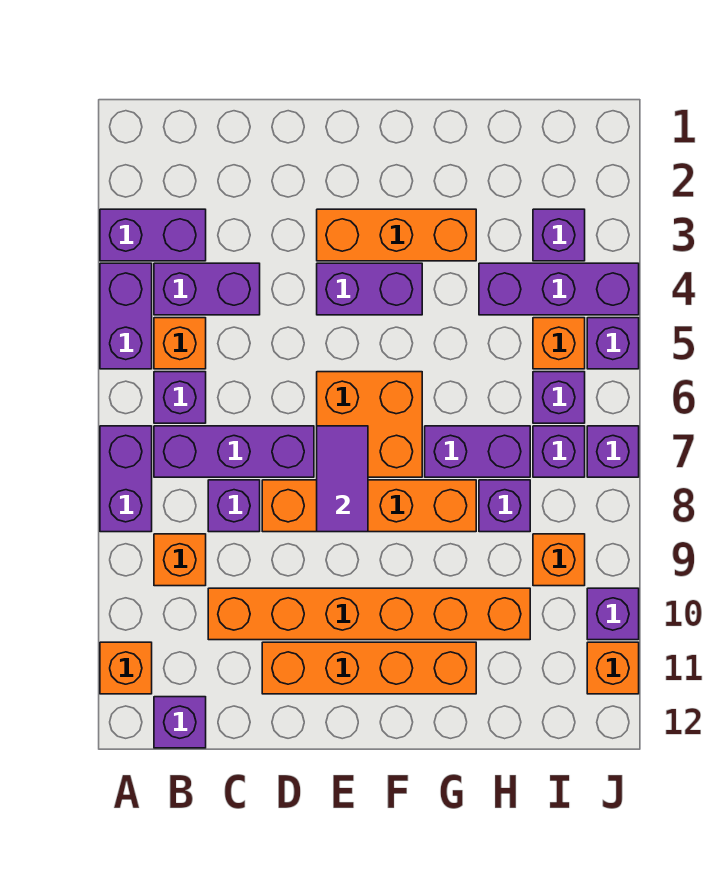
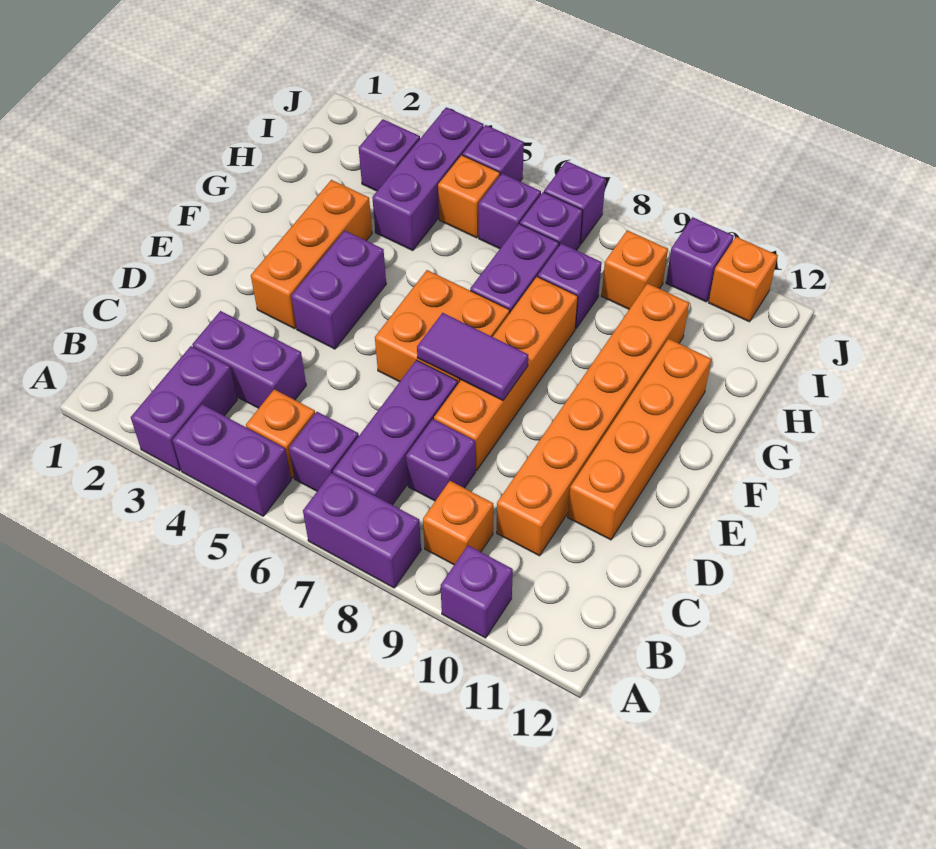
orange brick A11 level 1 -> none
purple brick B4:C4 level 1 -> purple brick C3:C4 level 1
purple brick B12 level 1 -> purple brick A10 level 1

